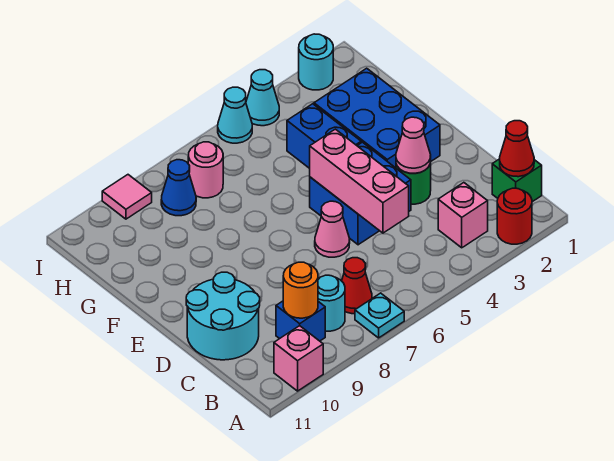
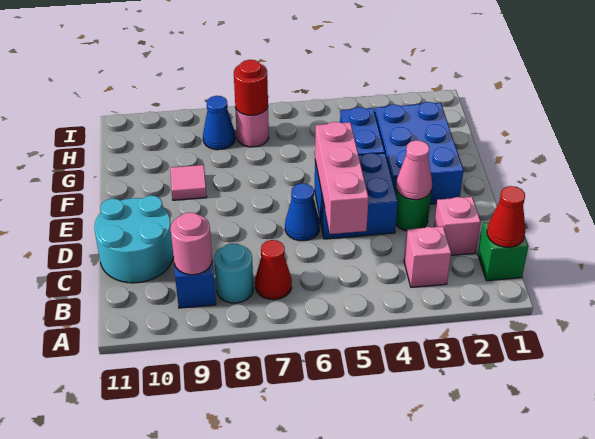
red round brick A2 level 1 -> red round brick H7 level 2
cyan plate A7 level 1 -> none
pink brick A10 level 1 -> pink brick C2 level 1
orange round brick B9 level 2 -> pink round brick B9 level 2
pink cone D6 level 1 -> blue cone D6 level 1
cyan round brick I2 level 1 -> none
cyan cone I4 level 1 -> none
cyan cone I5 level 1 -> none
pink tile I9 level 1 -> pink tile F9 level 1

